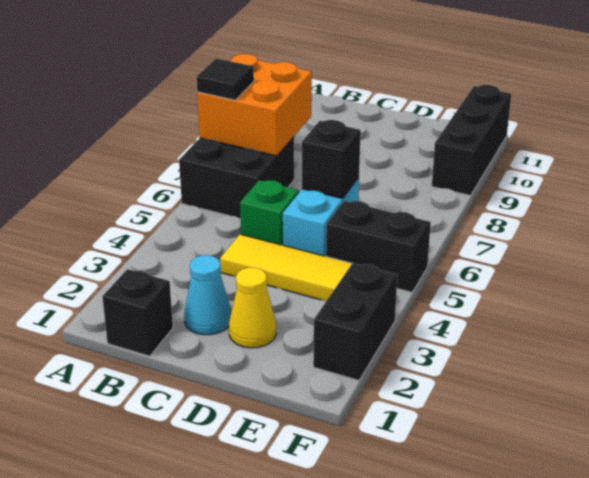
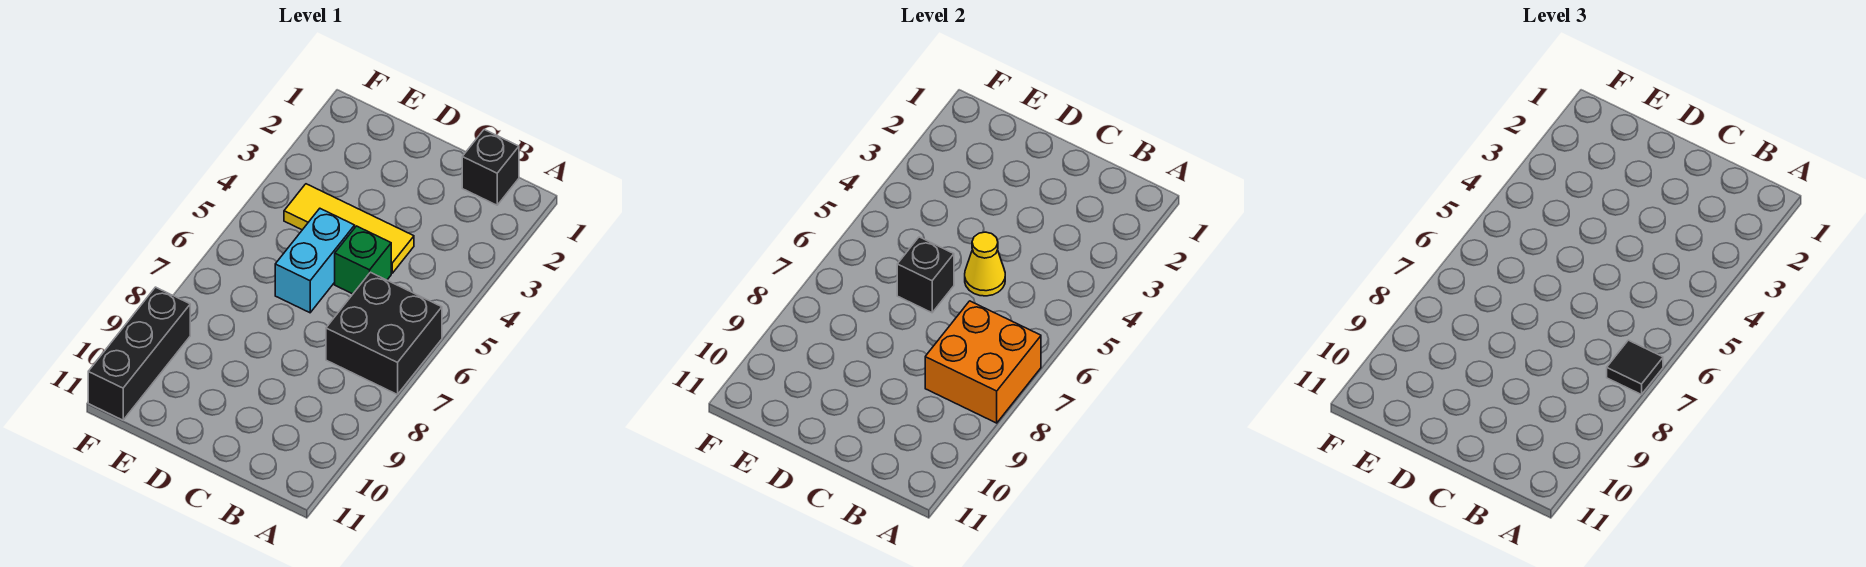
cyan cone C2 level 1 -> none
yellow cone D2 level 1 -> yellow cone C5 level 2
black brick E5:F5 level 1 -> none
black brick F2:F3 level 1 -> none

